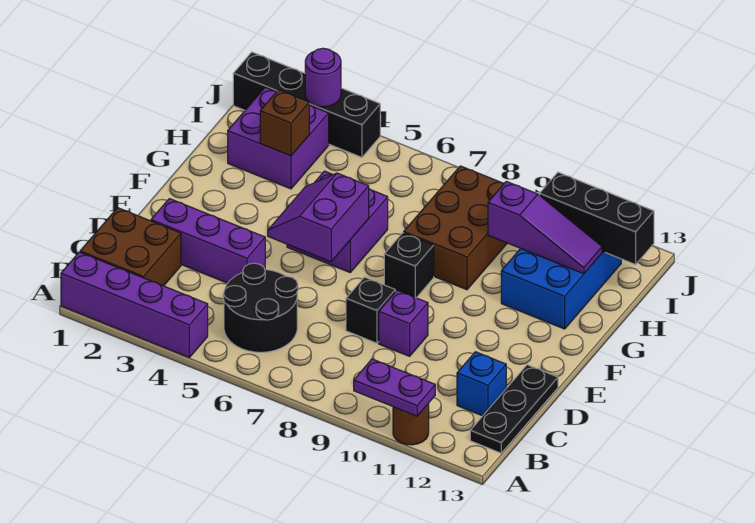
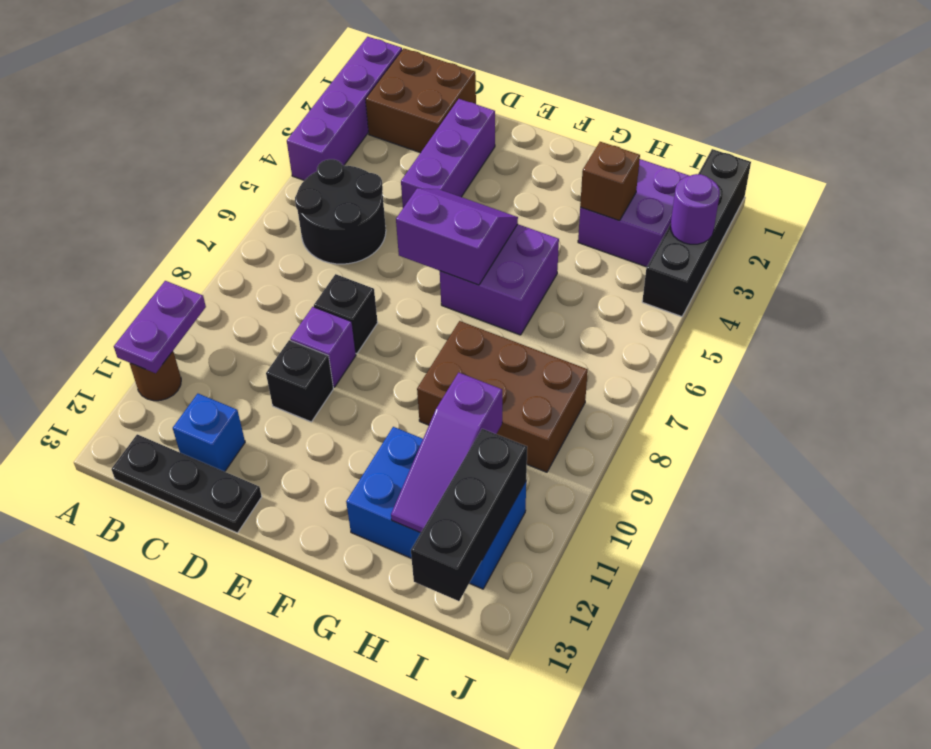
black brick F8 level 1 -> black brick D10 level 1

